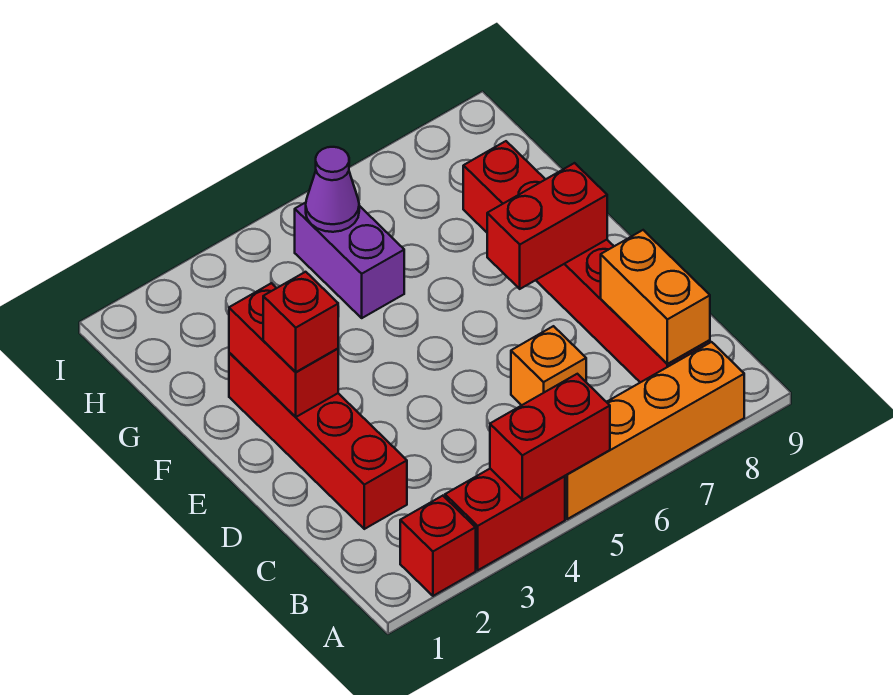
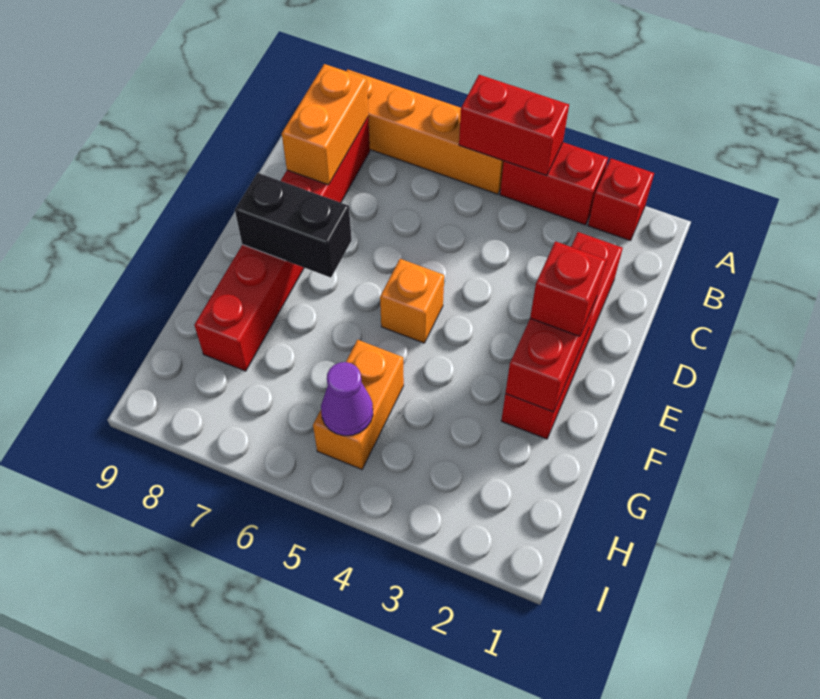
orange brick C6 level 1 -> orange brick E5 level 1
red brick E7:E8 level 2 -> black brick E7:E8 level 2
purple brick G5:H5 level 1 -> orange brick G5:H5 level 1

